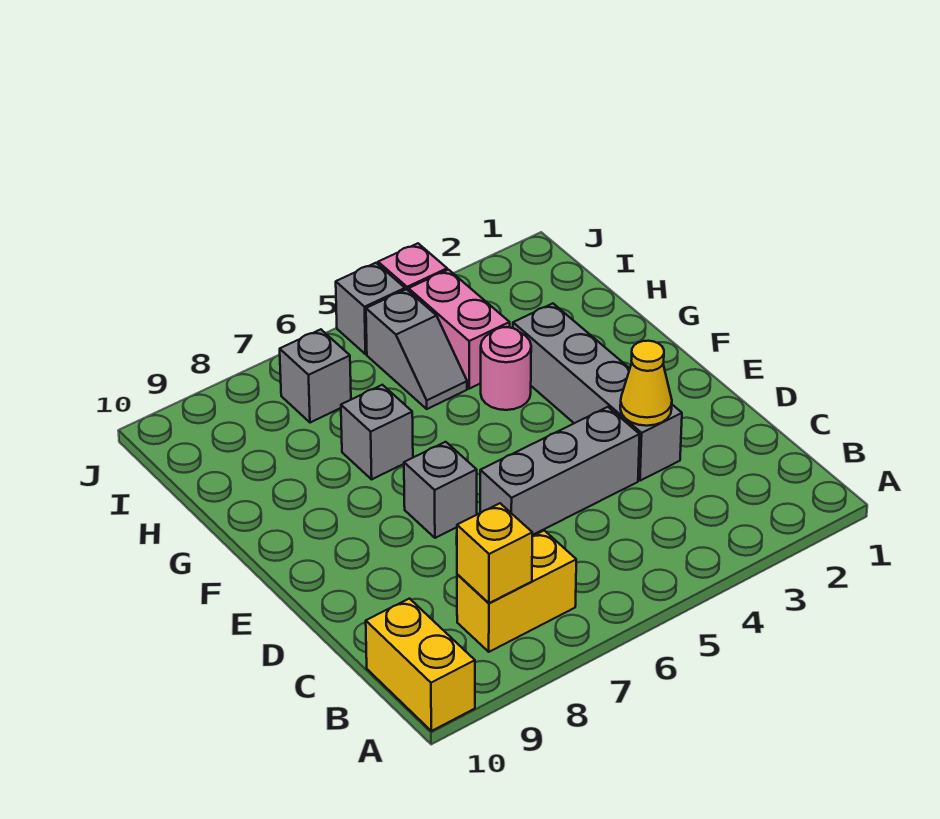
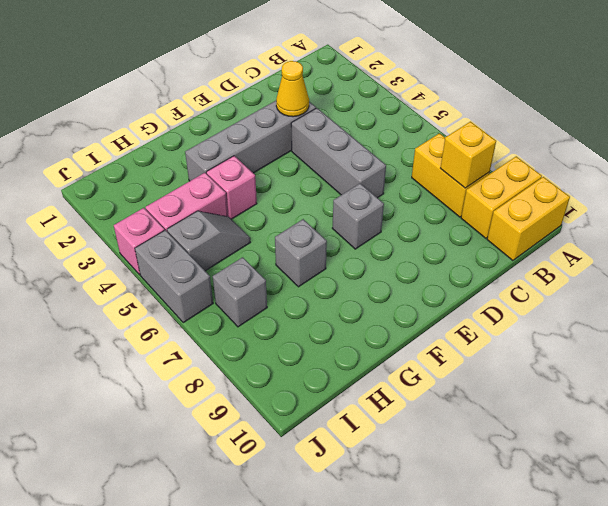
none -> yellow brick A9:B9 level 1
pink round brick G4 level 1 -> pink brick G4 level 1
grey brick J5 level 1 -> grey brick J5:J6 level 1

